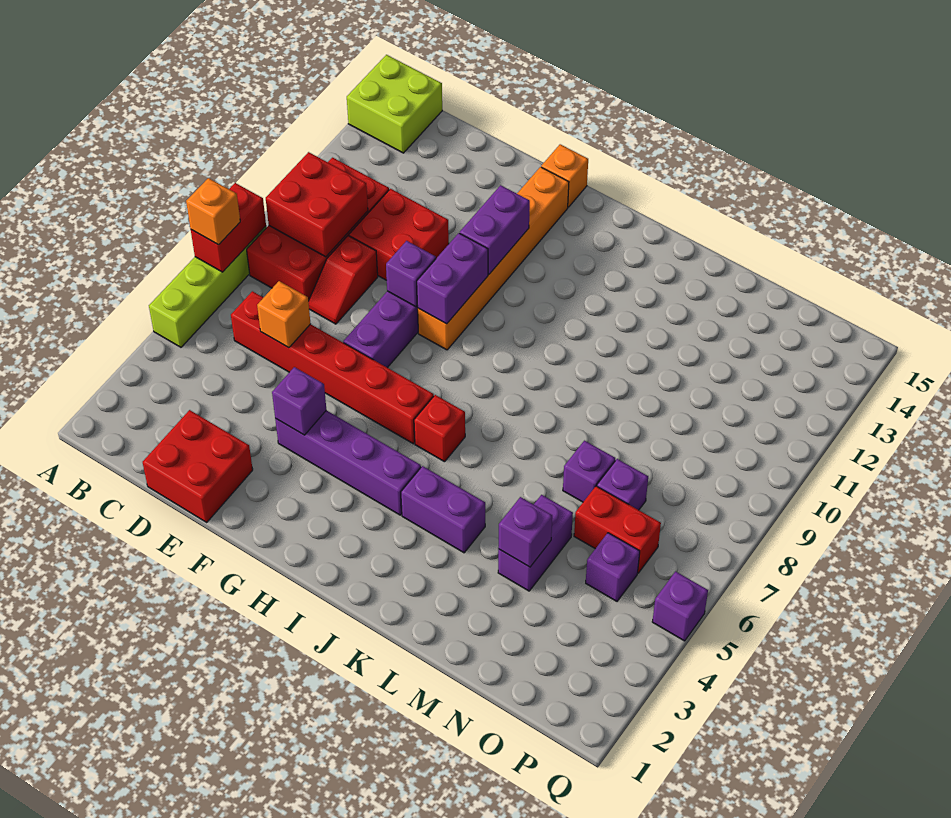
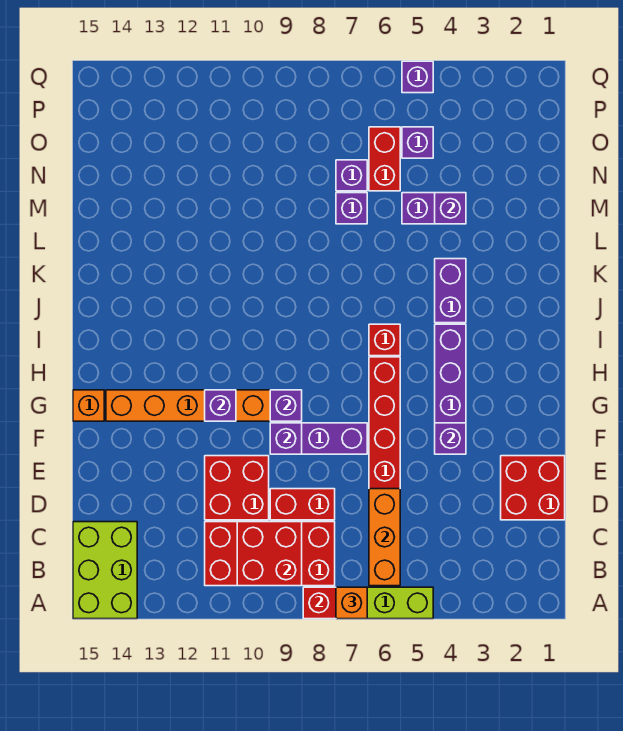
lime brick A14:B15 level 1 -> lime brick A14:C15 level 1
orange brick D6 level 2 -> orange brick B6:D6 level 2
red slope D8:D9 level 1 top 9 -> red brick D8:D9 level 1
purple brick G9:G10 level 2 -> purple brick G9 level 2
purple brick G11:G12 level 2 -> purple brick G11 level 2

